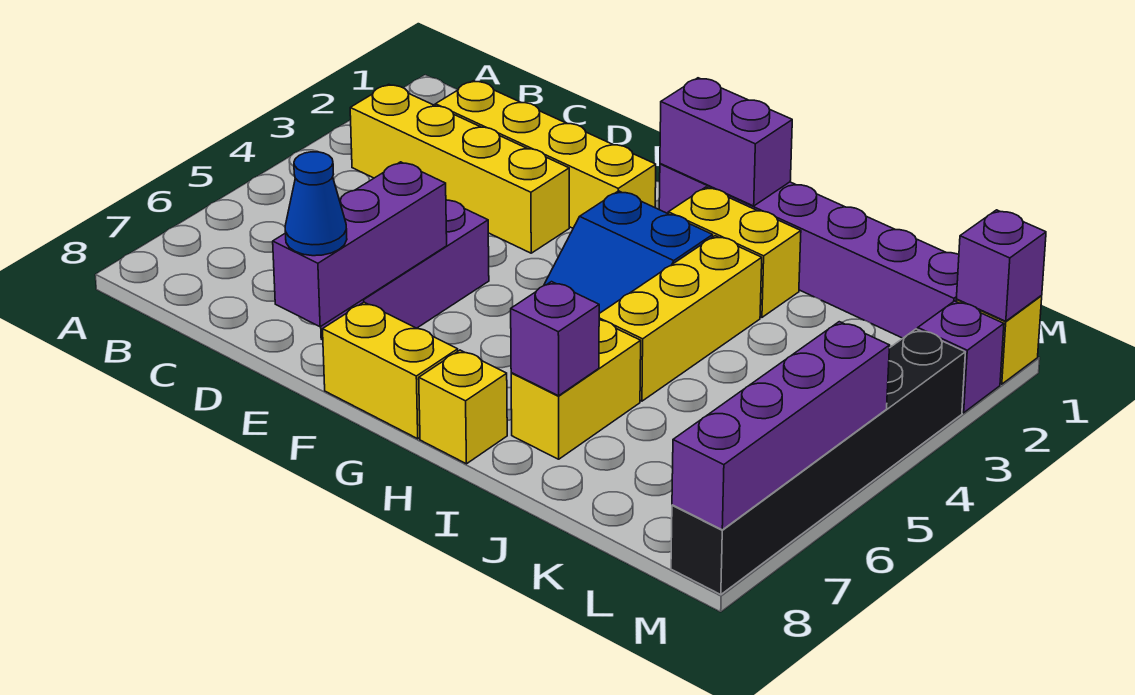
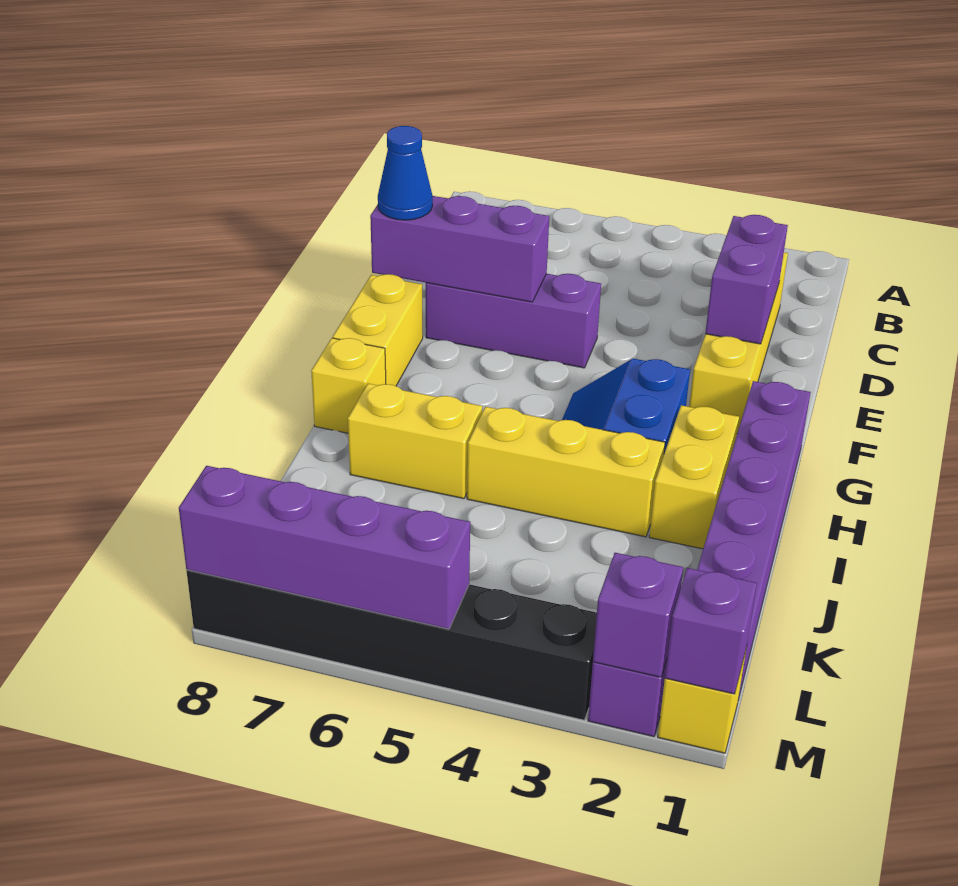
yellow brick B3:E3 level 1 -> none
purple brick G1:H1 level 2 -> purple brick D2:E2 level 2
purple brick I7 level 2 -> purple brick M2 level 2

